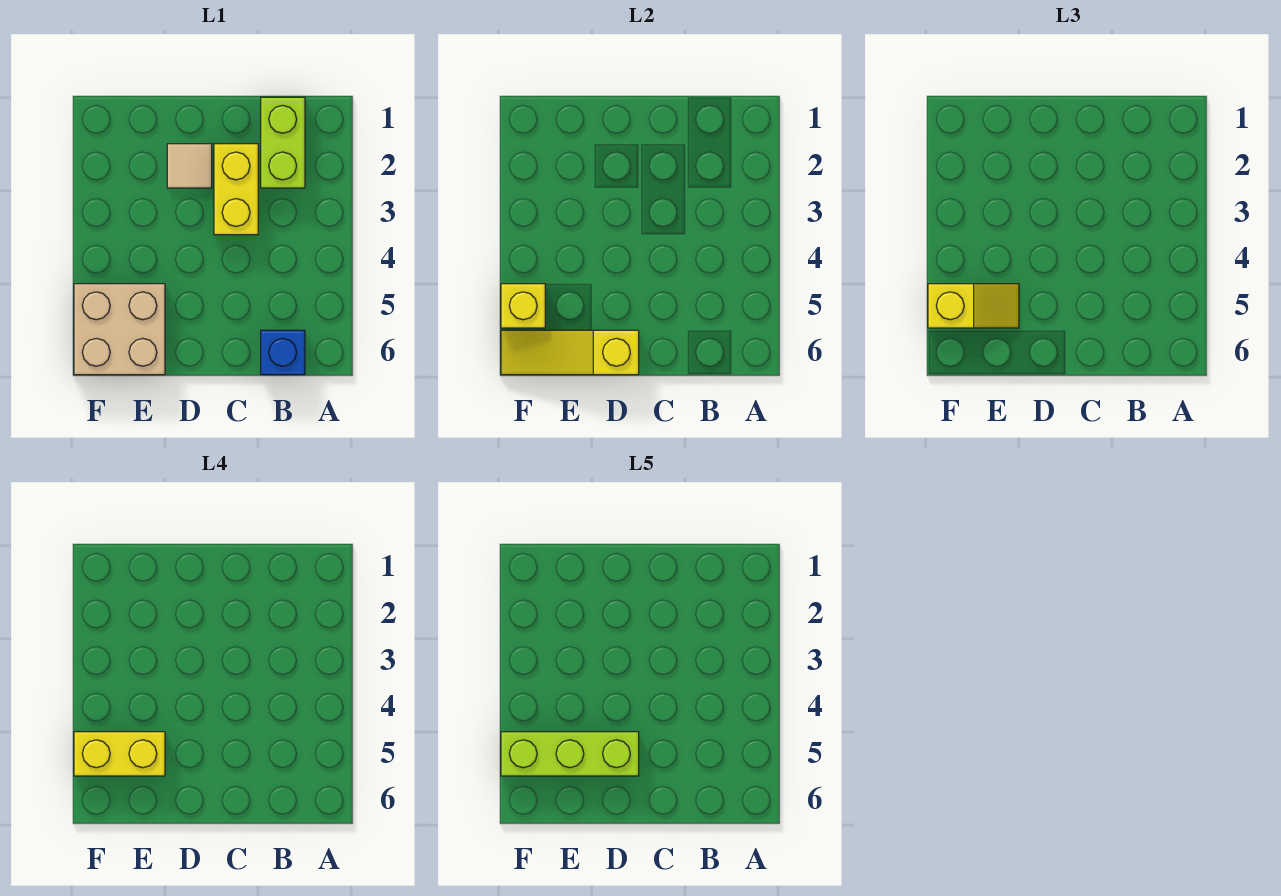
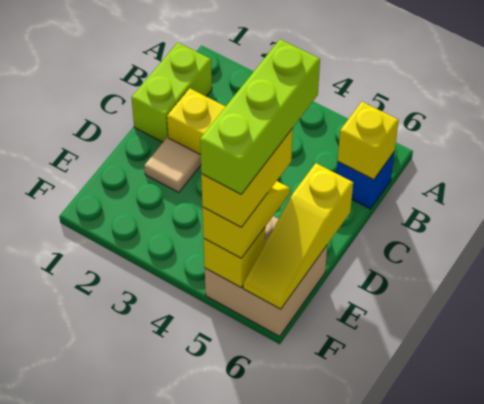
lime brick B1:B2 level 1 -> lime brick B1:C1 level 1
none -> yellow brick B6 level 2

